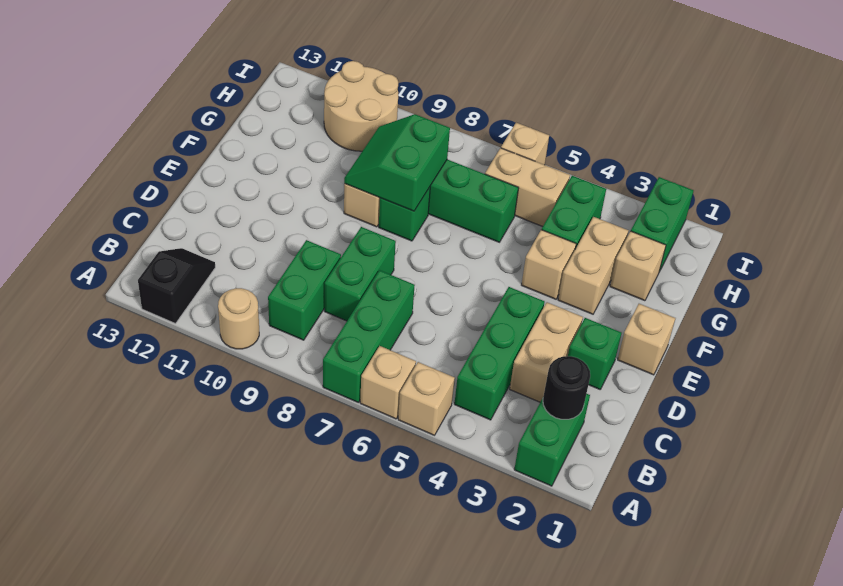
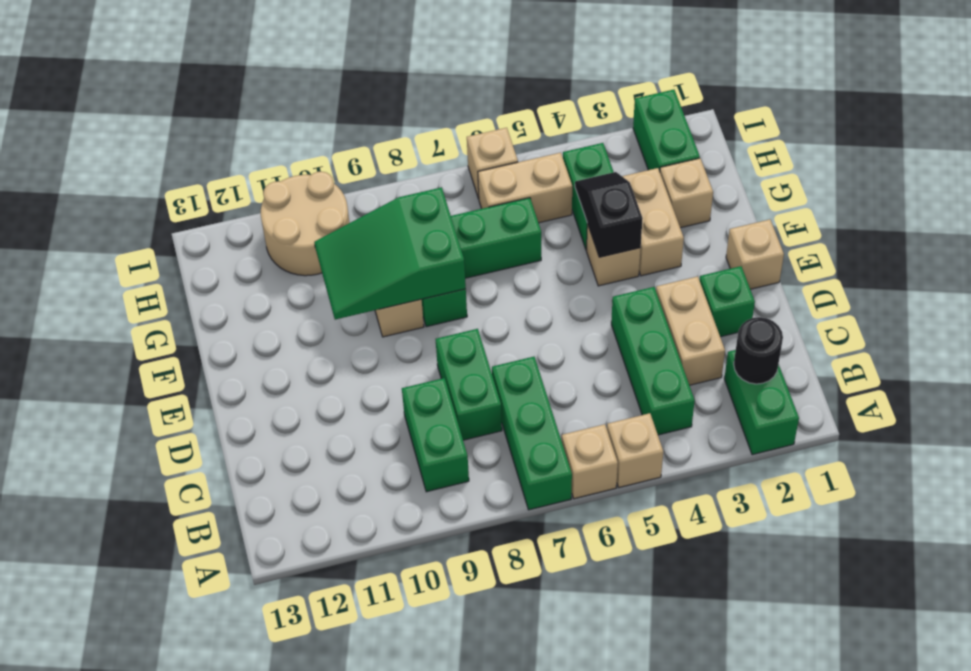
tan round brick A10 level 1 -> none
black slope A12:B12 level 1 top A -> black slope F4:G4 level 2 top F
green slope F8:G9 level 2 top 8 -> green slope F8:G10 level 2 top 8

